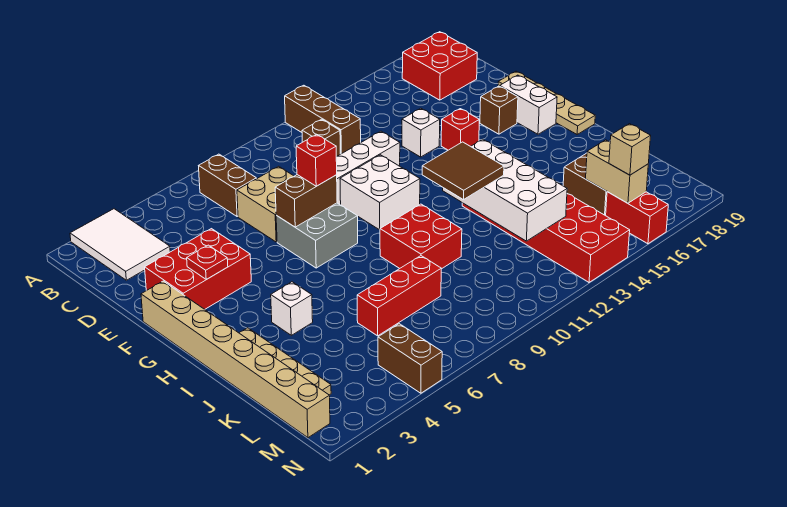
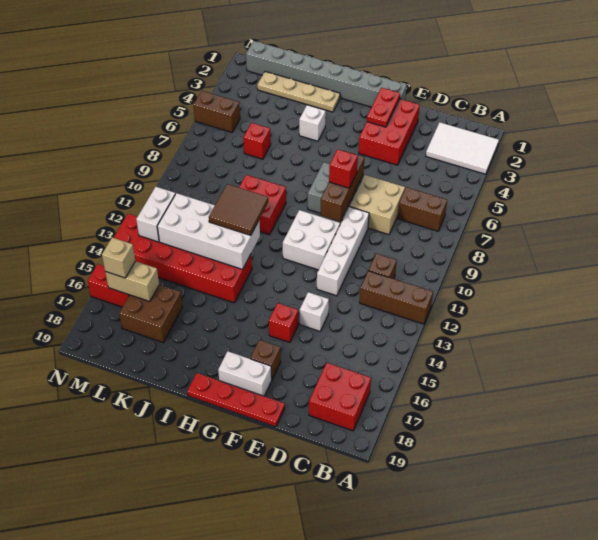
tan plate E19:H19 level 1 -> red plate E19:H19 level 1
tan brick F1:M1 level 1 -> grey brick F1:M1 level 1
red plate F3 level 2 -> red plate F2:F3 level 2
brown brick F7:F8 level 2 -> brown brick F7:F9 level 2
red brick K6:K8 level 1 -> red brick K6 level 1
none -> white brick M12:M13 level 2

